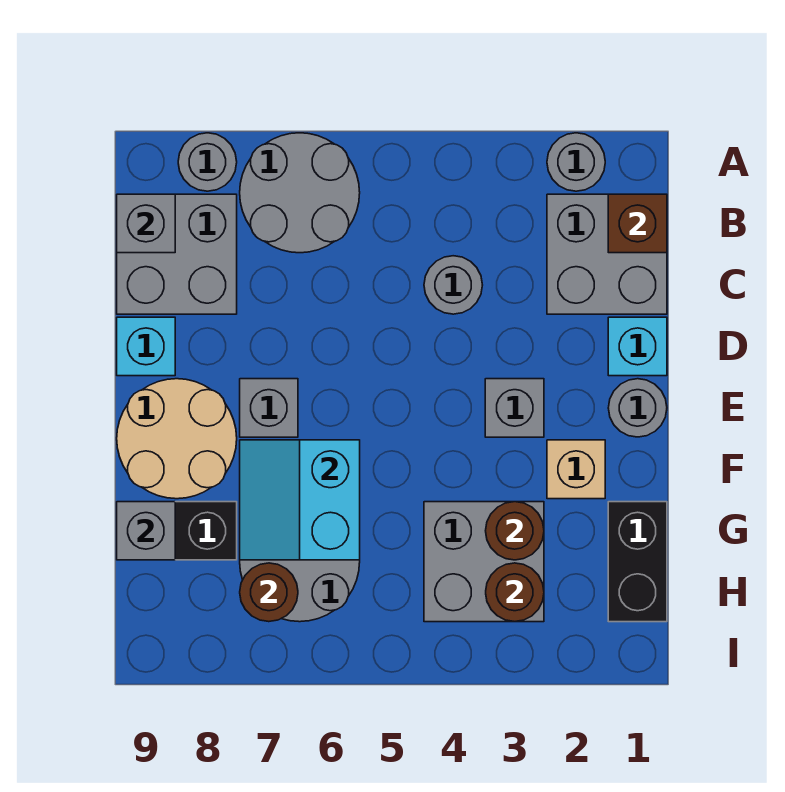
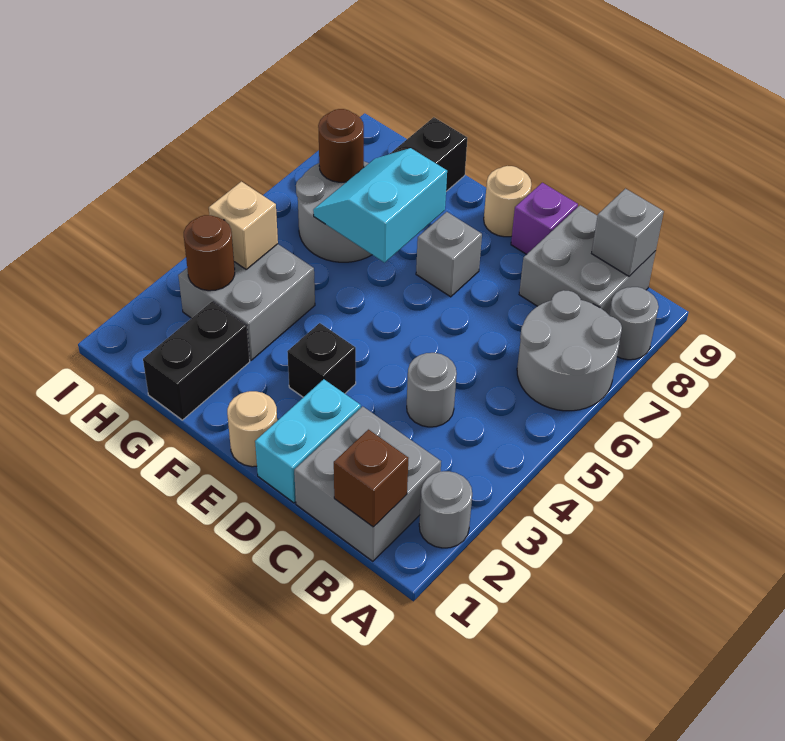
cyan brick D1 level 1 -> cyan brick D1:D2 level 1
cyan brick D9 level 1 -> purple brick D9 level 1
grey round brick E1 level 1 -> tan round brick E1 level 1
grey brick E3 level 1 -> black brick E3 level 1
tan round brick E8:F9 level 1 -> tan round brick E9 level 1
tan brick F2 level 1 -> tan brick H4 level 2
cyan slope F6:G7 level 2 top 6 -> cyan slope F6:G7 level 2 top F
black brick G1:H1 level 1 -> black brick G1:G2 level 1
brown round brick G3 level 2 -> none
grey brick G9 level 2 -> none

